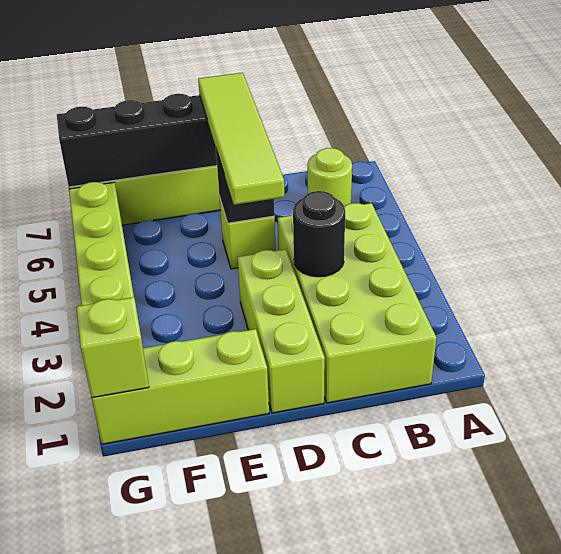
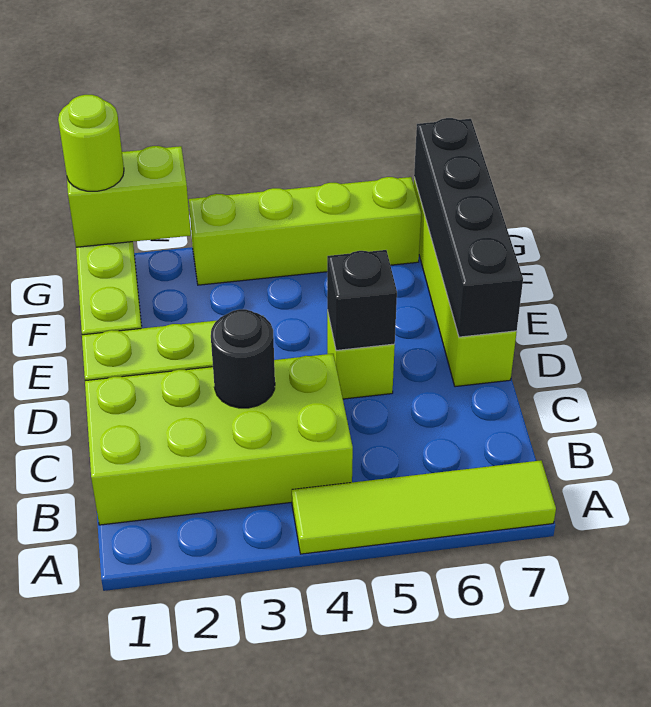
lime round brick B6 level 1 -> lime round brick G1 level 3
lime tile D4:D7 level 3 -> lime tile A4:A7 level 1
lime brick G1 level 2 -> lime brick G1:G2 level 2

